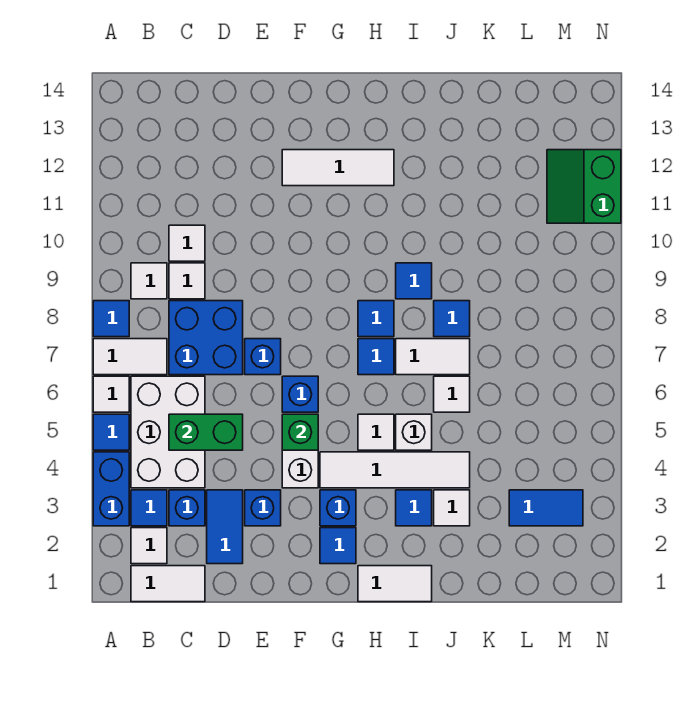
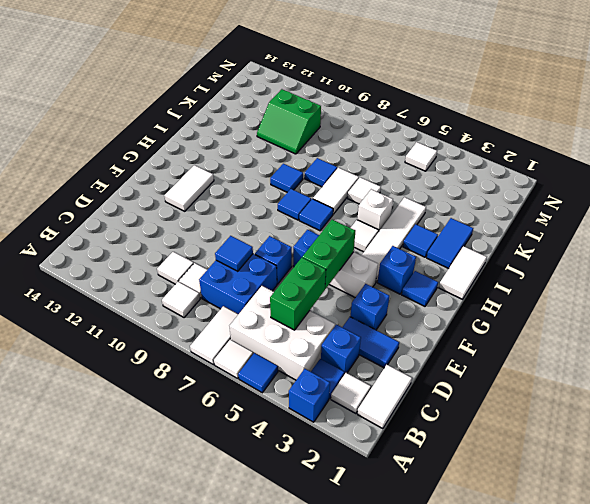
blue brick A3:A4 level 1 -> blue brick A3 level 1
blue tile A8 level 1 -> blue tile D8 level 2
green brick F5 level 2 -> green brick E5:F5 level 2
white tile F12:H12 level 1 -> white tile F12:G12 level 1
white tile J3 level 1 -> white tile M5 level 1
blue tile L3:M3 level 1 -> blue tile I2:J2 level 1
green slope M11:N12 level 1 top N -> green slope K10:L11 level 1 top L

